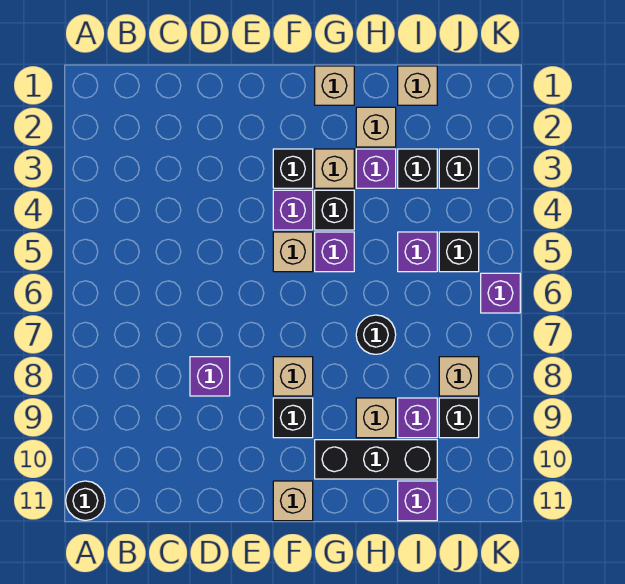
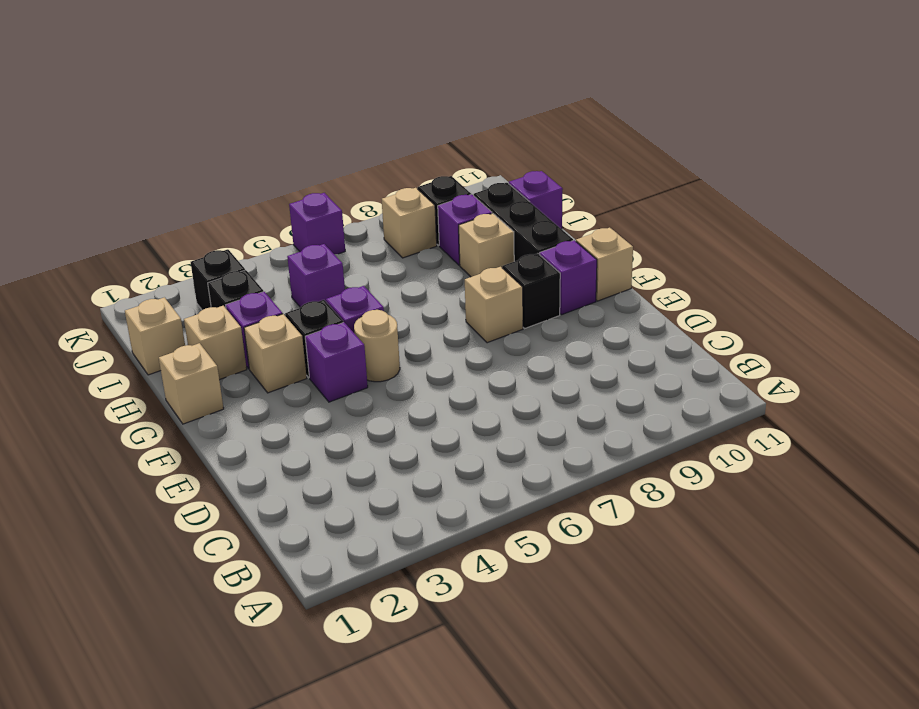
black round brick A11 level 1 -> none
purple brick D8 level 1 -> purple brick F10 level 1
black brick F3 level 1 -> none
tan brick F5 level 1 -> tan round brick F5 level 1
black round brick H7 level 1 -> none
black brick J5 level 1 -> none

